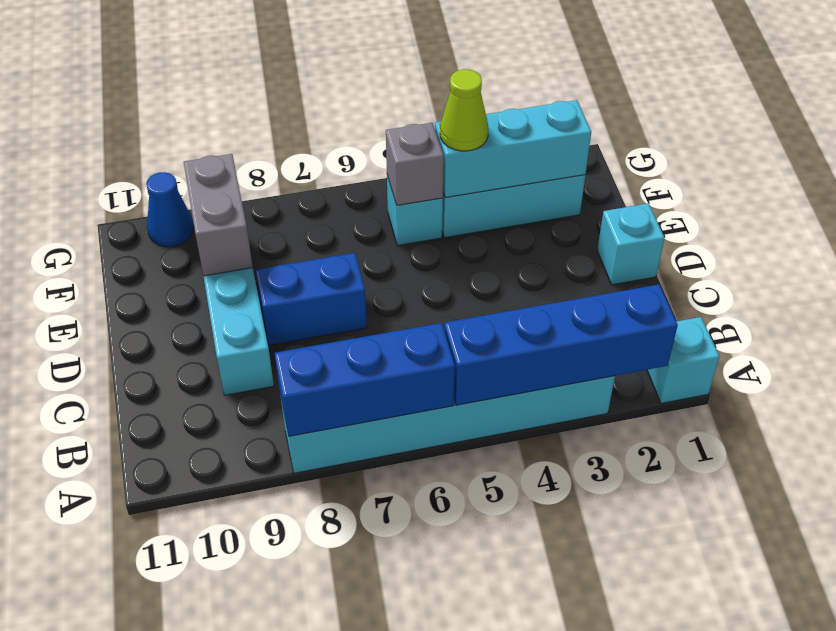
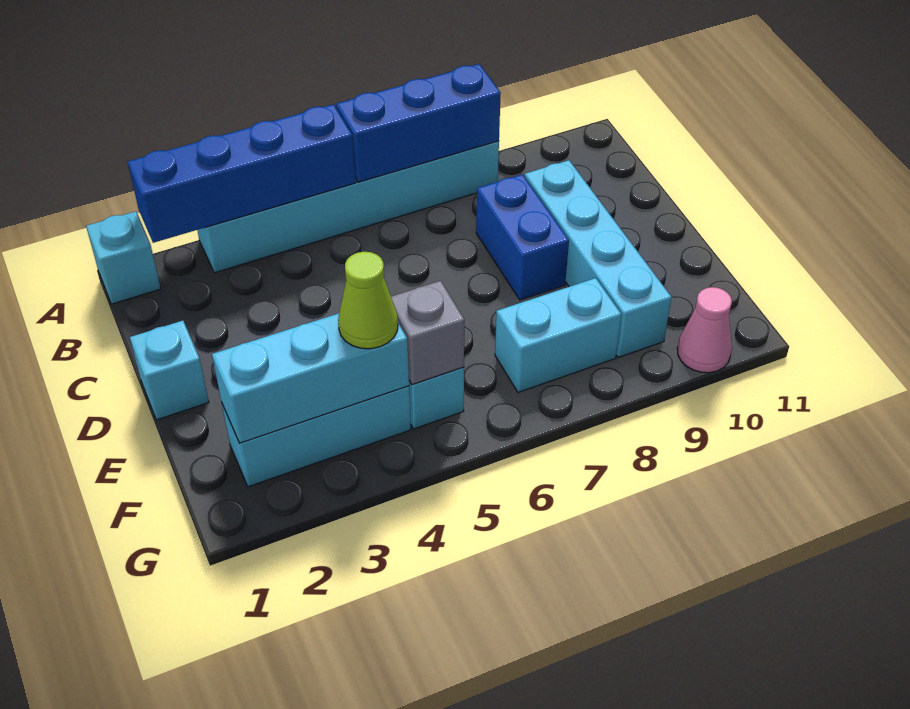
blue brick D7:D8 level 1 -> blue brick C8:D8 level 1
grey brick E9:F9 level 2 -> none
none -> cyan brick F7:F8 level 1
blue cone G10 level 1 -> pink cone G10 level 1

